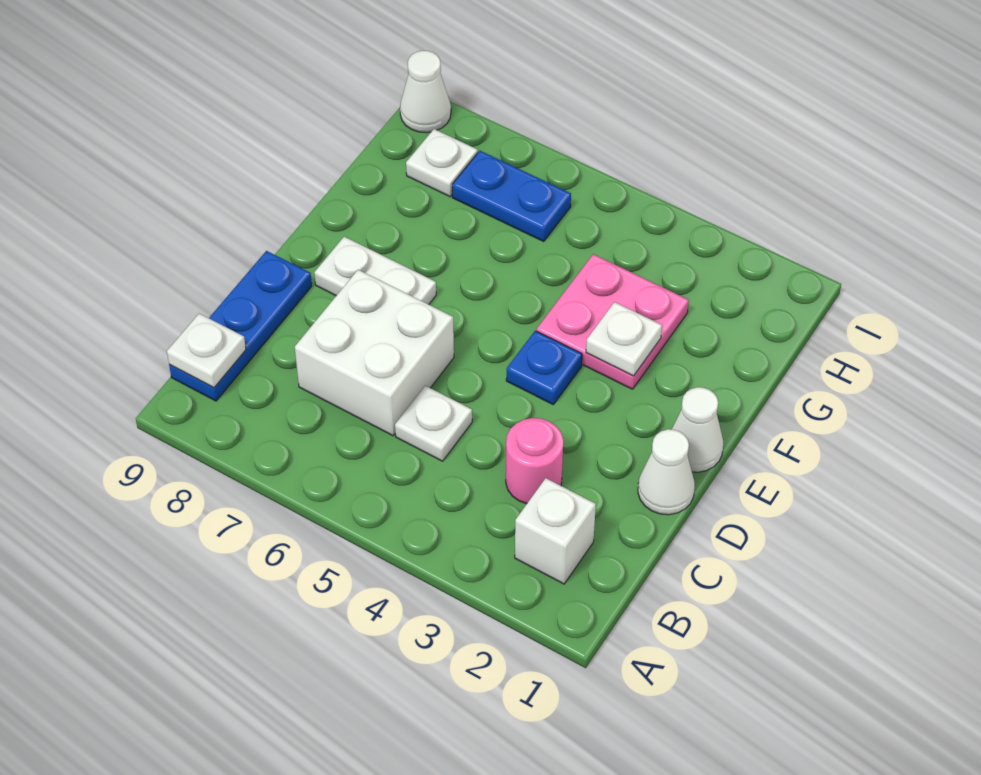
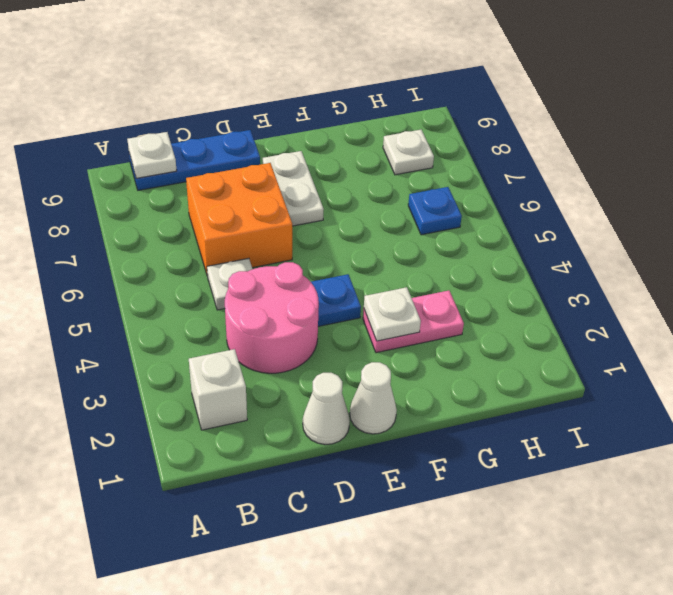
pink round brick C3 level 1 -> pink round brick C3:D4 level 1
white brick C6:D7 level 1 -> orange brick C6:D7 level 1
pink plate F3:G4 level 1 -> pink plate F3:G3 level 1
blue plate H6:H7 level 1 -> blue plate H6 level 1
white cone I9 level 1 -> none

